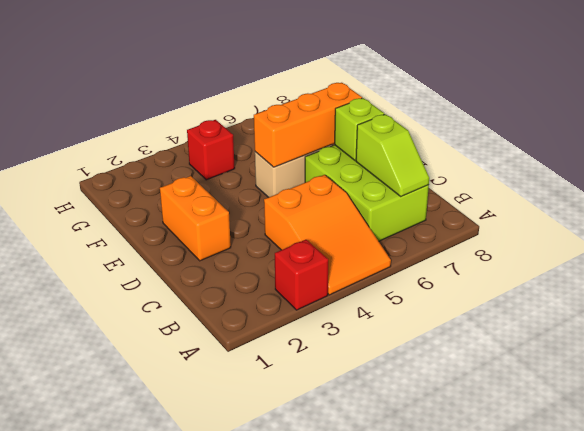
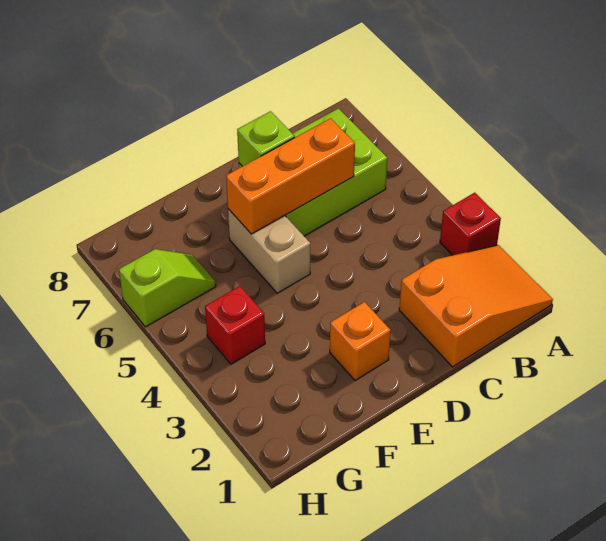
orange slope A4:C5 level 1 top C -> orange slope A1:C2 level 1 top C
lime slope B7:C7 level 2 top C -> lime slope G6:H6 level 1 top H
orange brick D2:E2 level 1 -> orange brick E2 level 1
orange brick E5:E7 level 2 -> orange brick C6:E6 level 2

